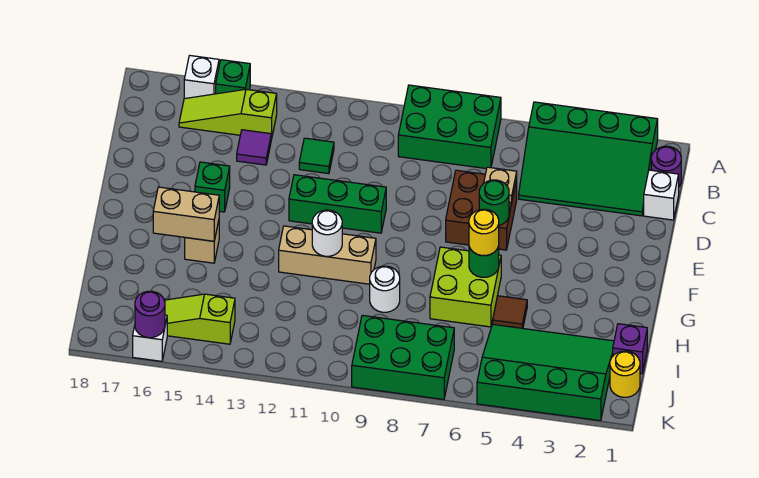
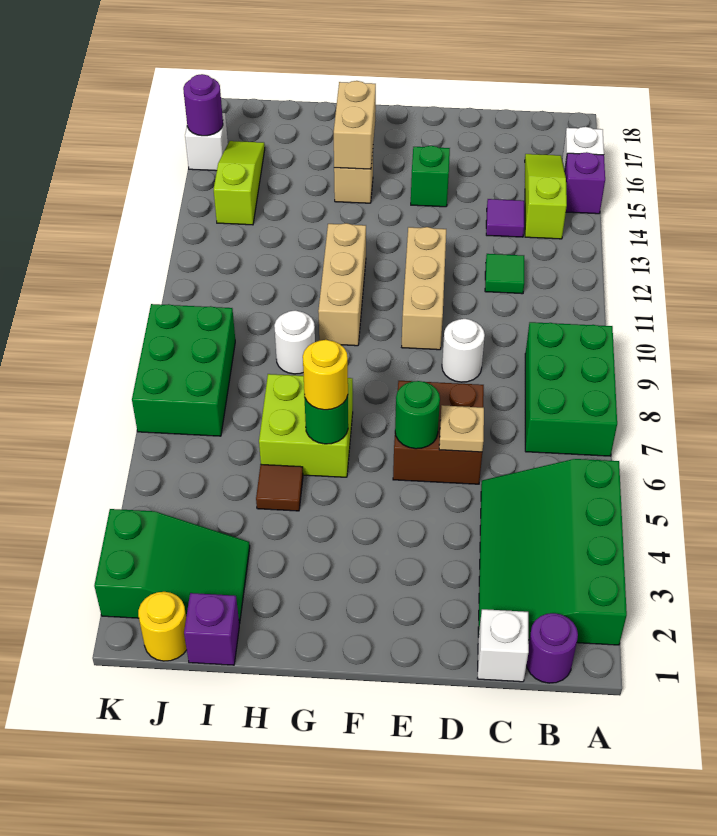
green brick A15 level 1 -> purple brick A15 level 1
green brick E10:E12 level 1 -> tan brick E10:E12 level 1
white round brick G11 level 2 -> white round brick D9 level 1
green slope I2:K5 level 1 top K -> green slope I2:K3 level 1 top K

